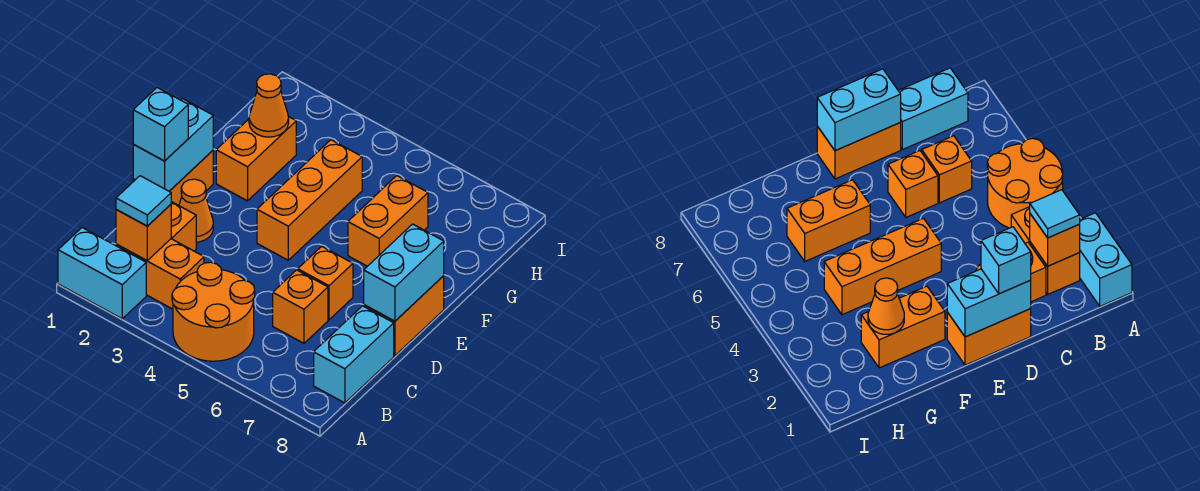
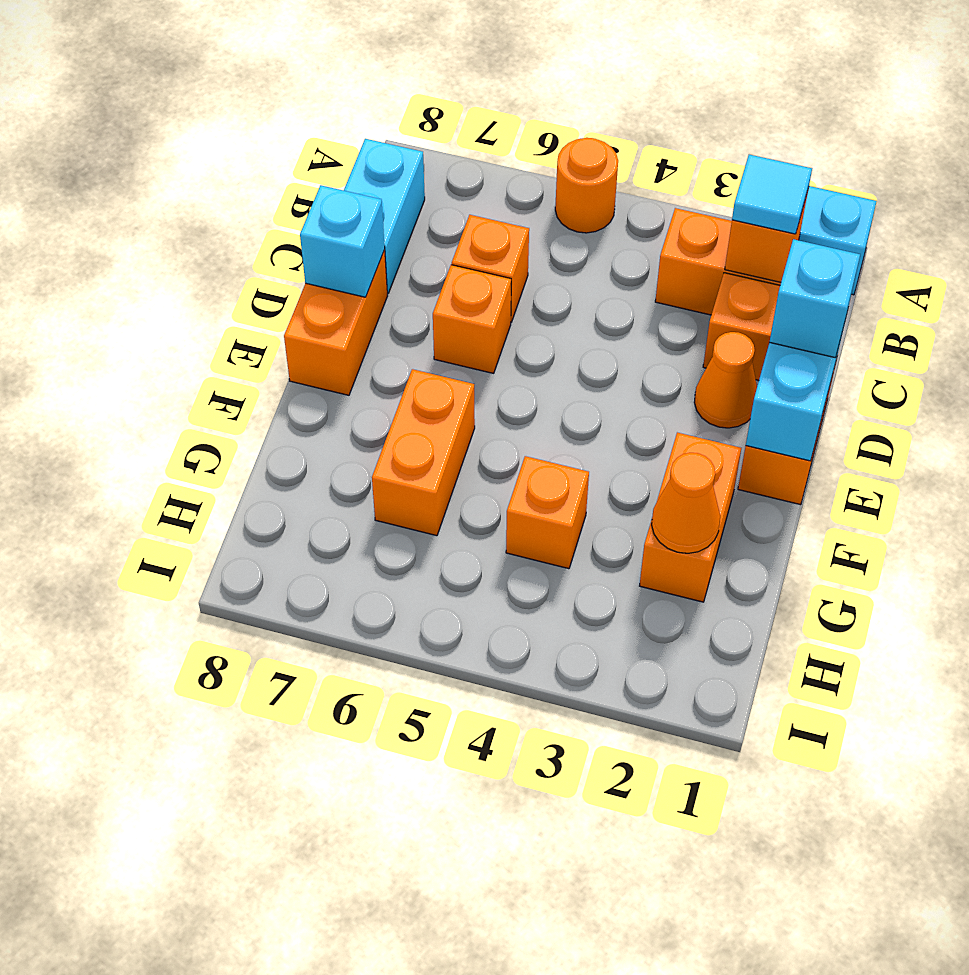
orange round brick A4:B5 level 1 -> orange round brick A5 level 1
cyan brick D8:E8 level 2 -> cyan brick D8 level 2
orange brick E4:G4 level 1 -> orange brick G4 level 1

